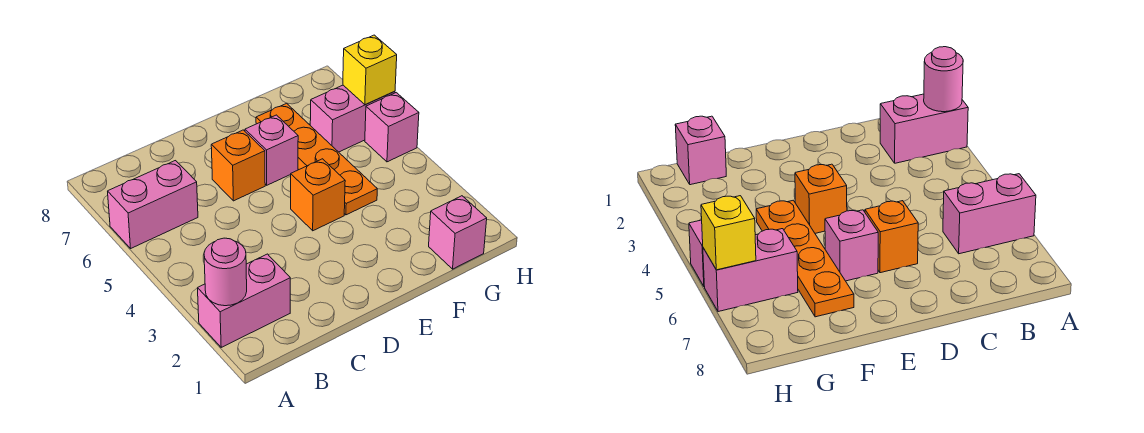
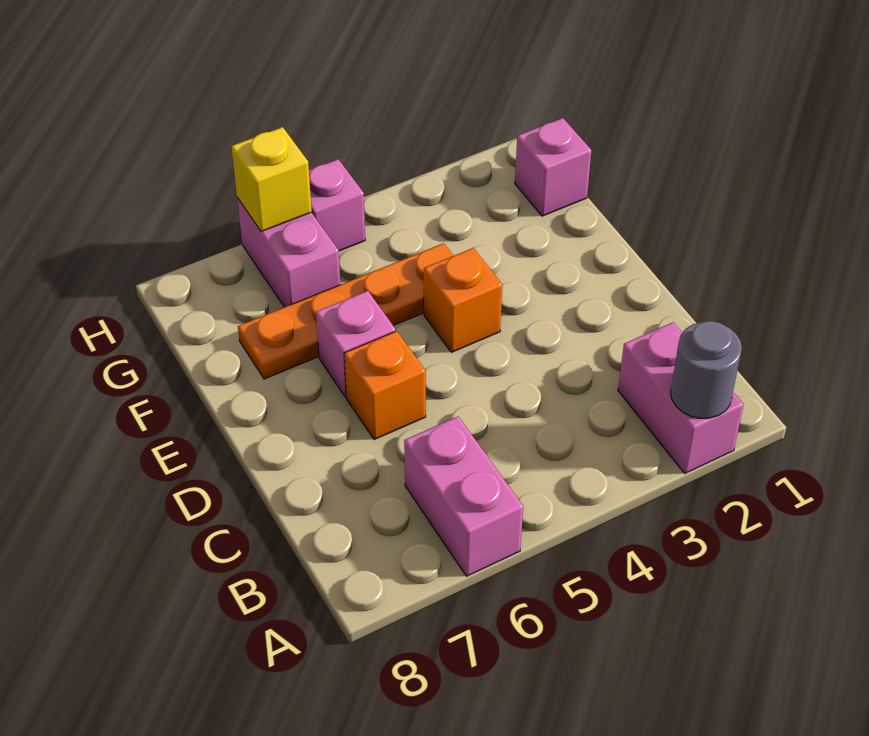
pink round brick A2 level 2 -> grey round brick A2 level 2

